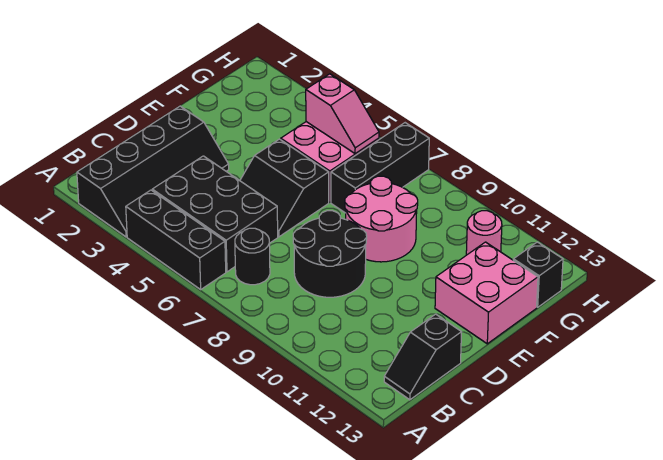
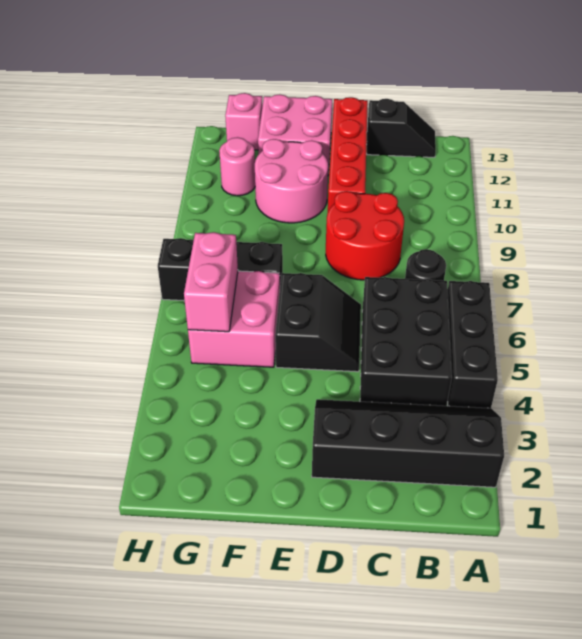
black round brick C8:D9 level 1 -> red round brick C8:D9 level 1
none -> red brick D10:D13 level 1
pink round brick E8:F9 level 1 -> pink round brick E10:F11 level 1
pink slope G5:G6 level 2 top 5 -> pink brick G5:G6 level 2
black brick G13 level 1 -> pink brick G13 level 1

